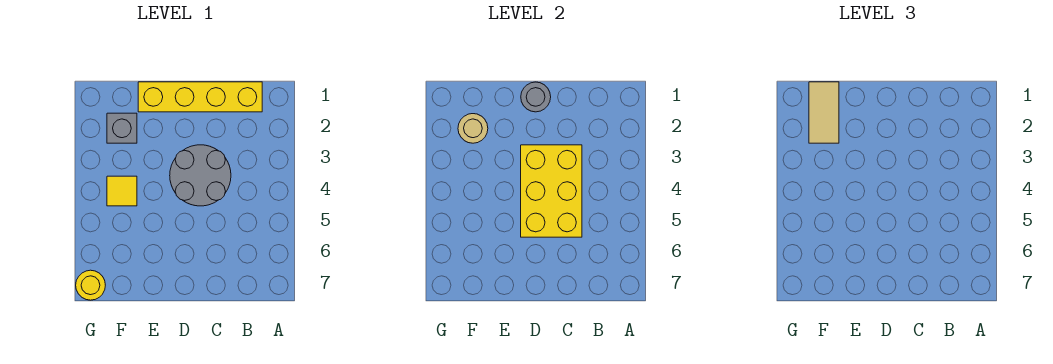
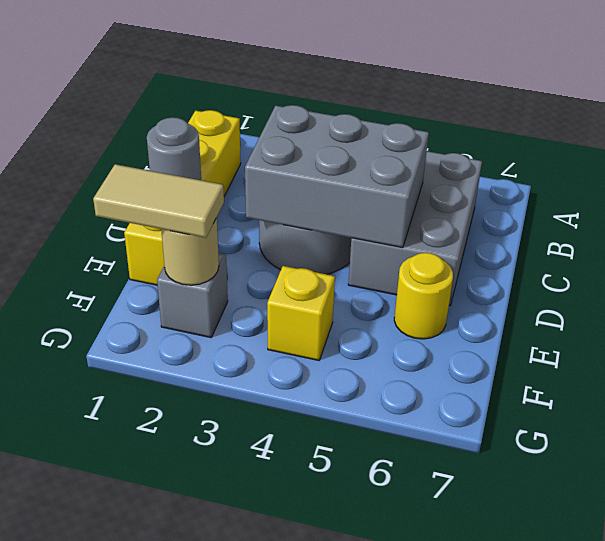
none -> grey brick B5:D6 level 1
yellow brick C3:D5 level 2 -> grey brick C3:D5 level 2
yellow tile F4 level 1 -> yellow brick F4 level 1
yellow round brick G7 level 1 -> yellow round brick E6 level 1

